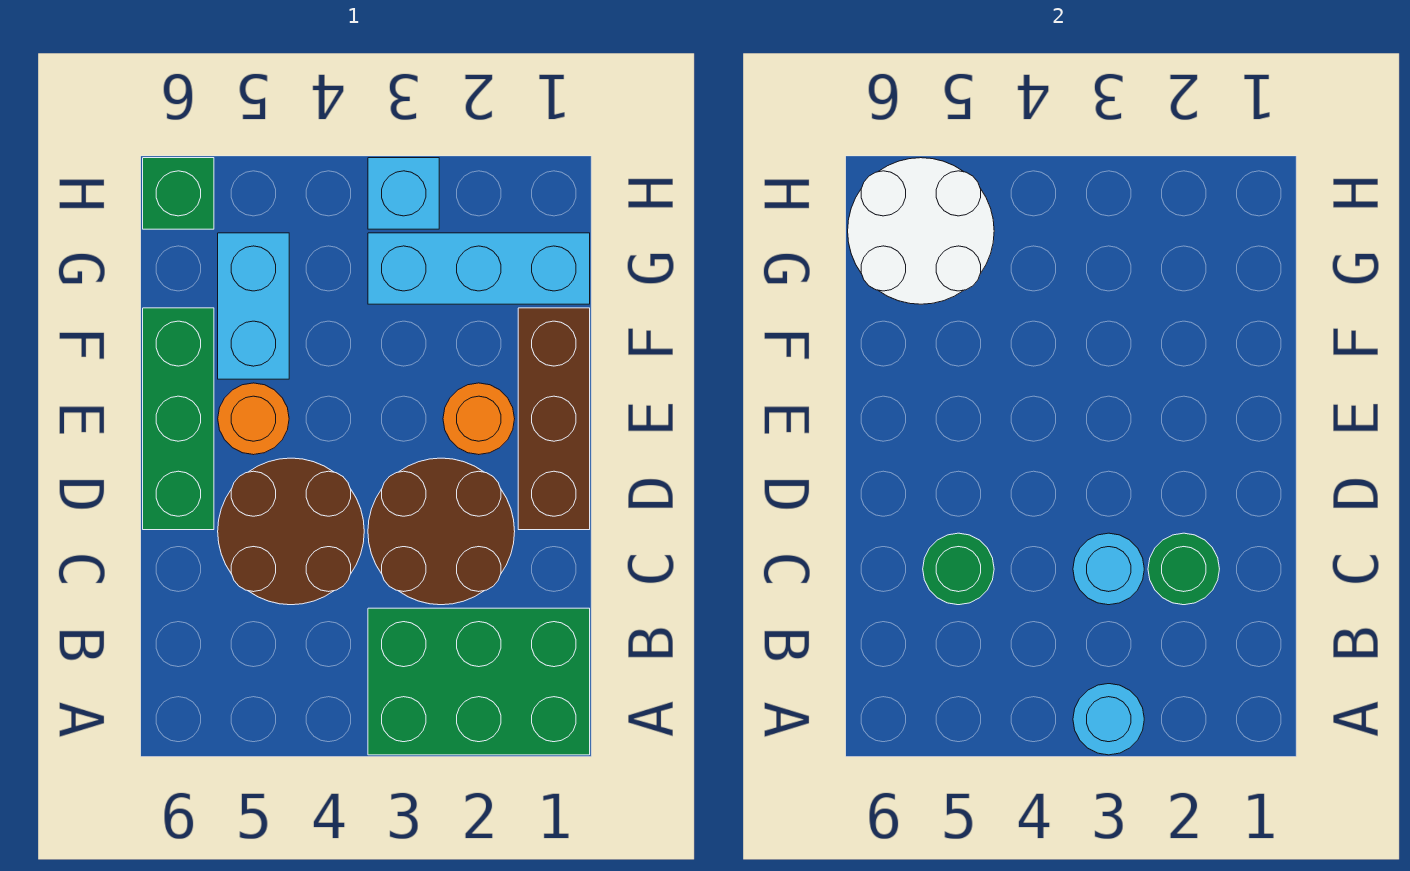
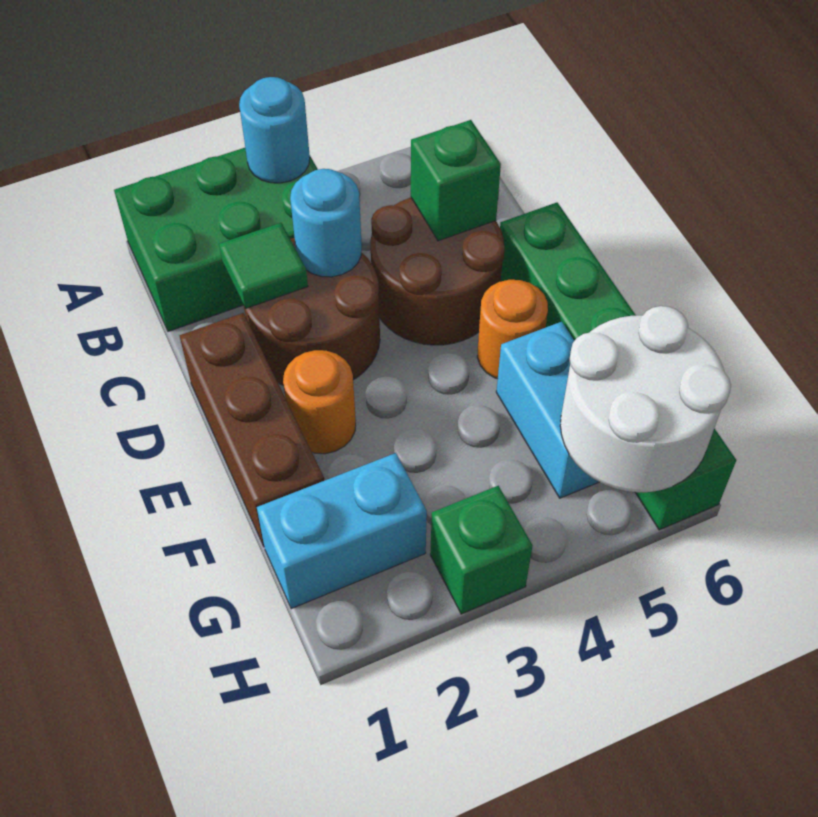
green round brick C2 level 2 -> green tile C2 level 2
green round brick C5 level 2 -> green brick C5 level 2
cyan brick G1:G3 level 1 -> cyan brick G1:G2 level 1
cyan brick H3 level 1 -> green brick H3 level 1

